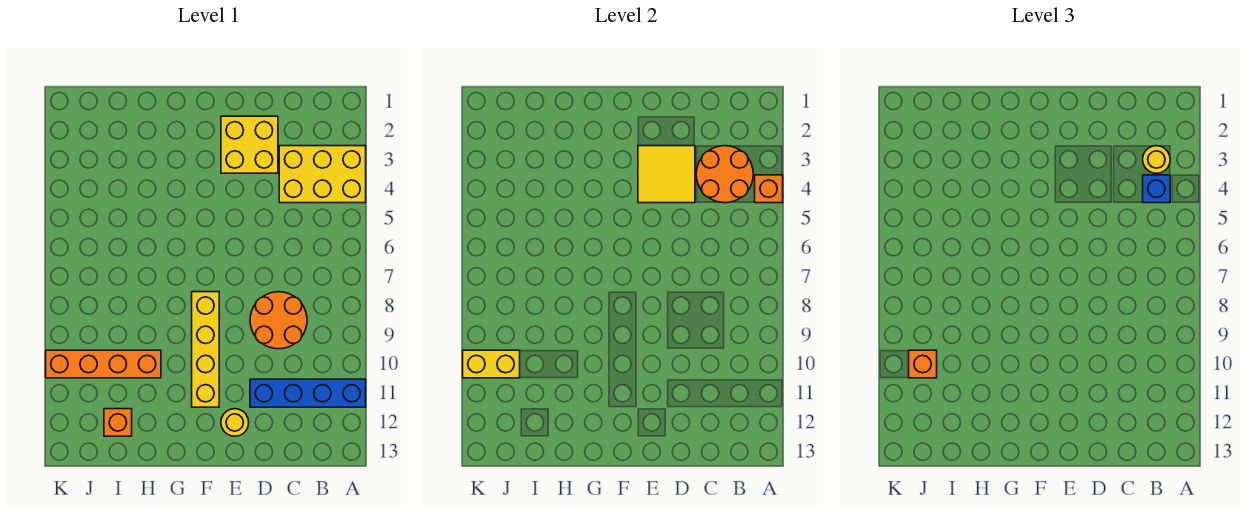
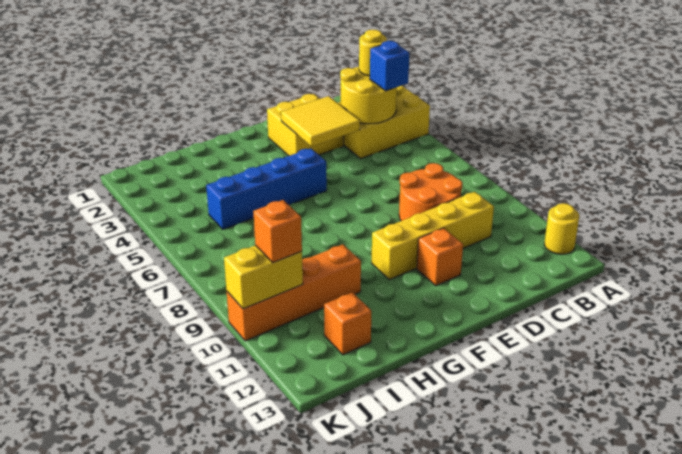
orange brick A4 level 2 -> orange brick E11 level 1
blue brick A11:D11 level 1 -> blue brick F5:I5 level 1
orange round brick B3:C4 level 2 -> yellow round brick B3:C4 level 2
yellow round brick E12 level 1 -> yellow round brick A12 level 1
yellow brick F8:F11 level 1 -> yellow brick C10:F10 level 1

